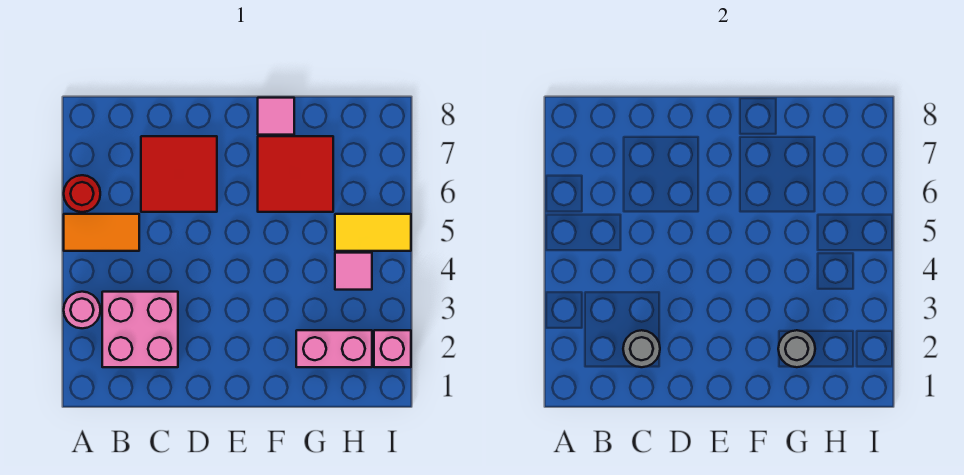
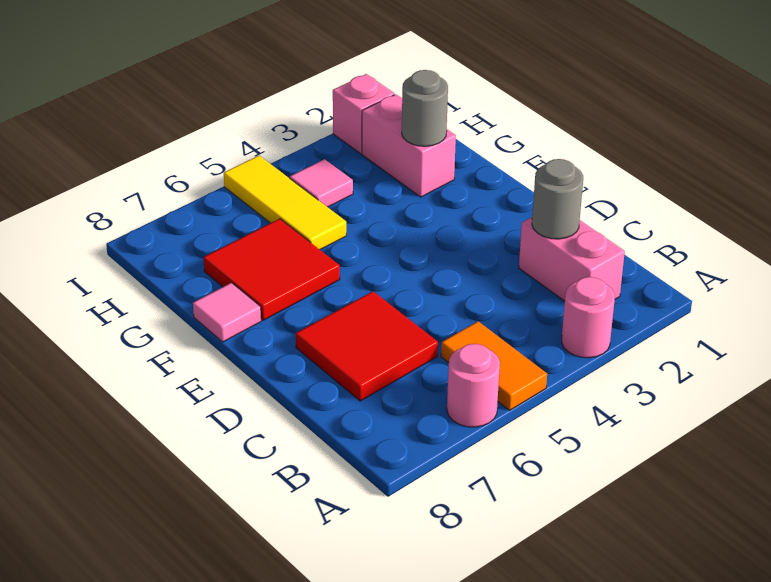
red round brick A6 level 1 -> pink round brick A6 level 1
pink brick B2:C3 level 1 -> pink brick B2:C2 level 1
yellow tile H5:I5 level 1 -> yellow tile G5:I5 level 1

